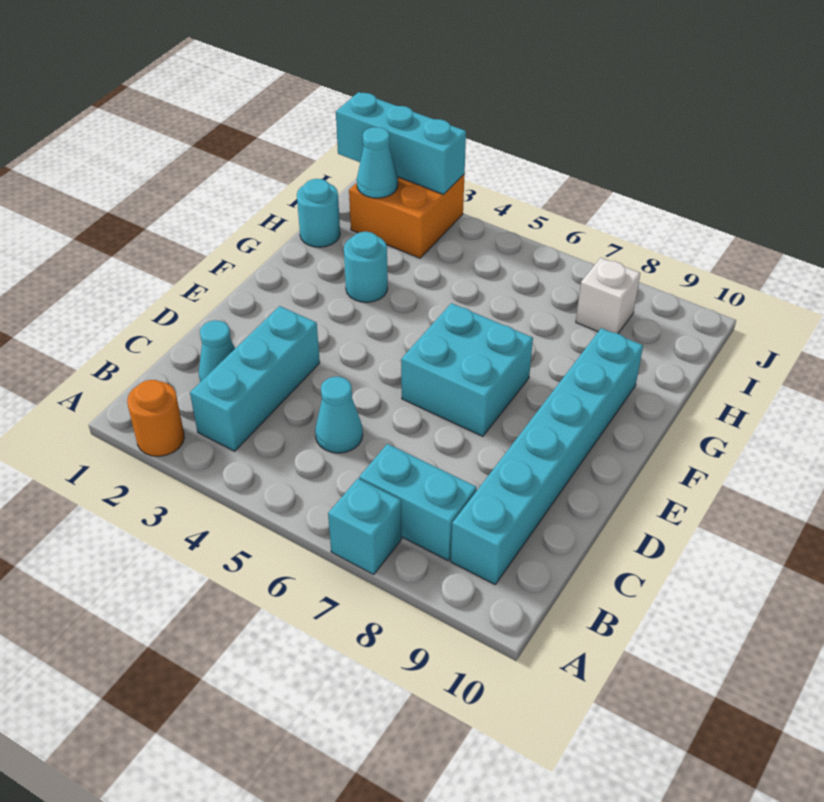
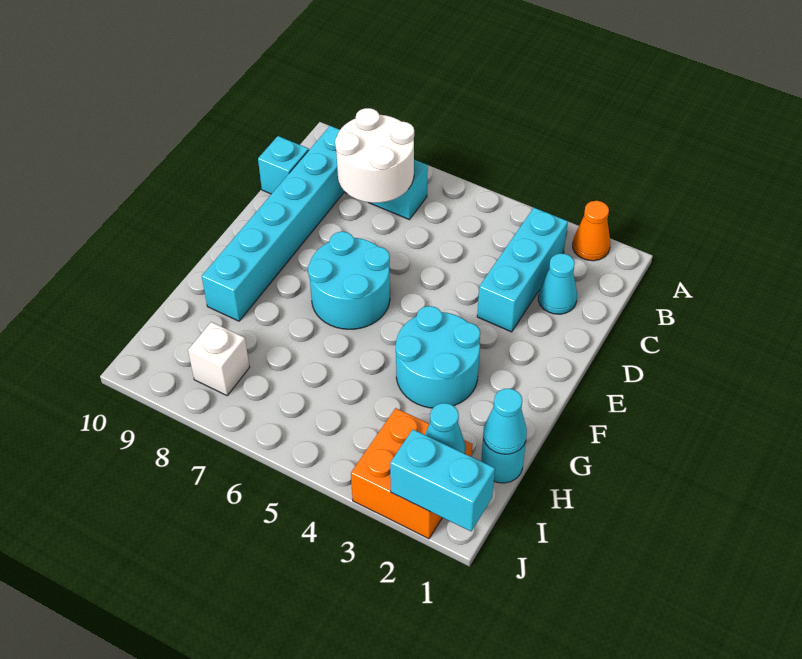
orange round brick A2 level 1 -> orange cone A2 level 1
cyan brick A7 level 1 -> cyan brick C10 level 1
none -> white round brick B7:C8 level 2
cyan cone C5 level 1 -> cyan cone H1 level 2
cyan brick E6:F7 level 1 -> cyan round brick E6:F7 level 1
cyan round brick G3 level 1 -> cyan round brick F3:G4 level 1
cyan brick J1:J3 level 2 -> cyan brick J1:J2 level 2

